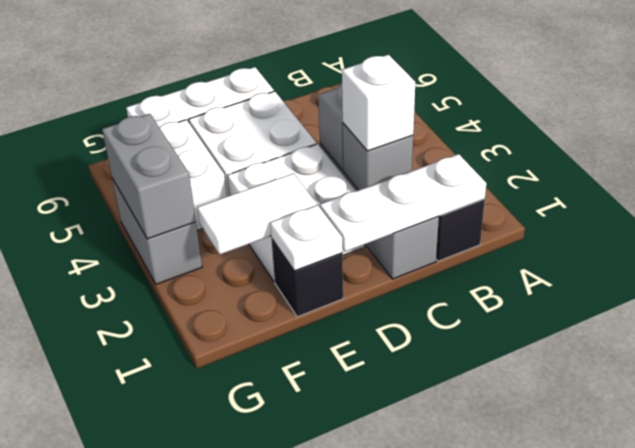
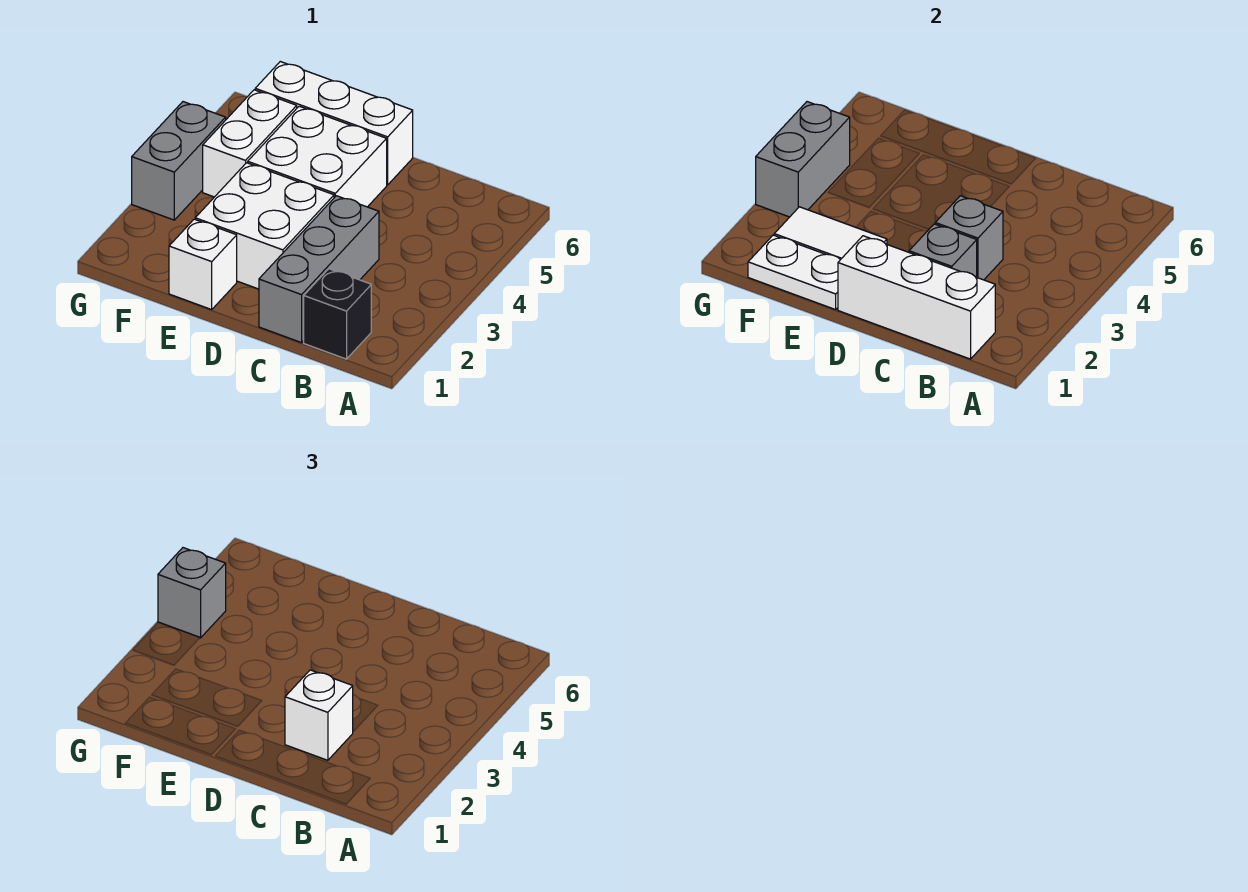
white plate B1:D1 level 2 -> white brick B1:D1 level 2
black brick E1 level 1 -> white brick E1 level 1
white plate E1 level 2 -> white plate E1:F1 level 2
none -> grey brick G4 level 3

